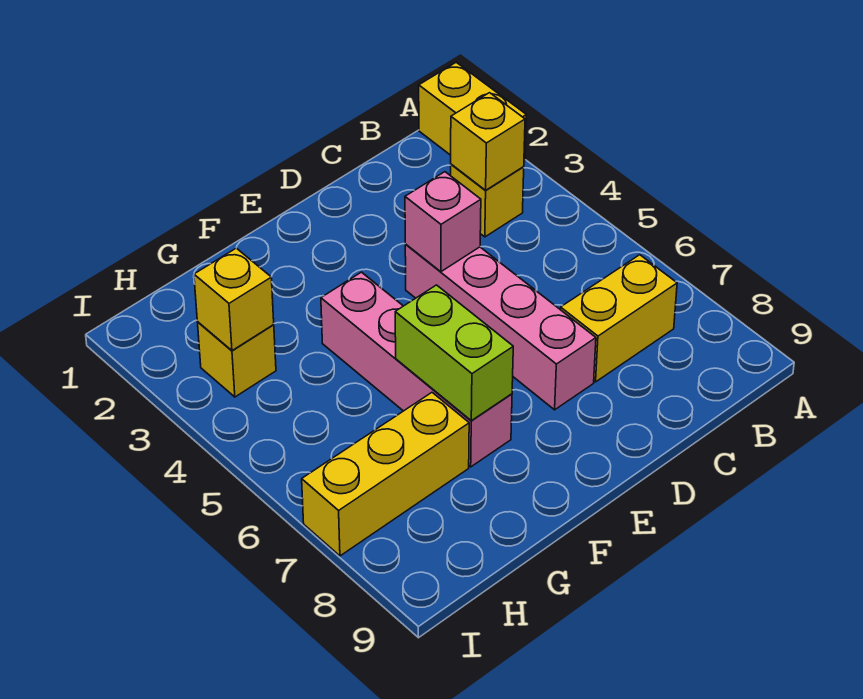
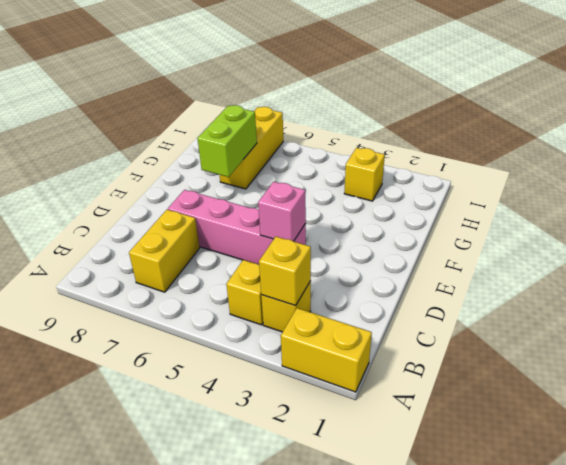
pink brick F4:F7 level 1 -> none
lime brick F6:F7 level 2 -> lime brick F7:G7 level 2
yellow brick H3 level 2 -> yellow brick B4 level 1

